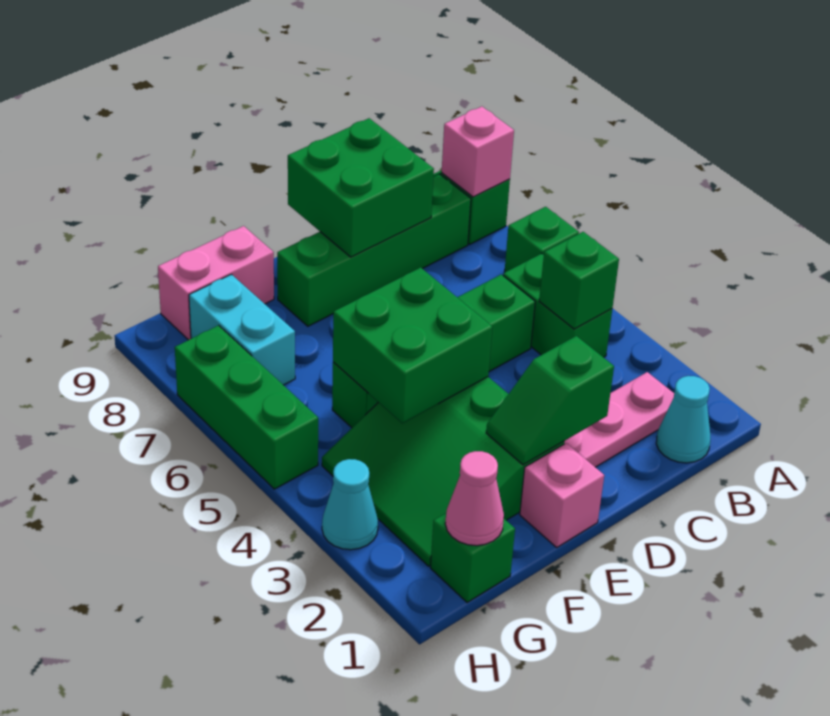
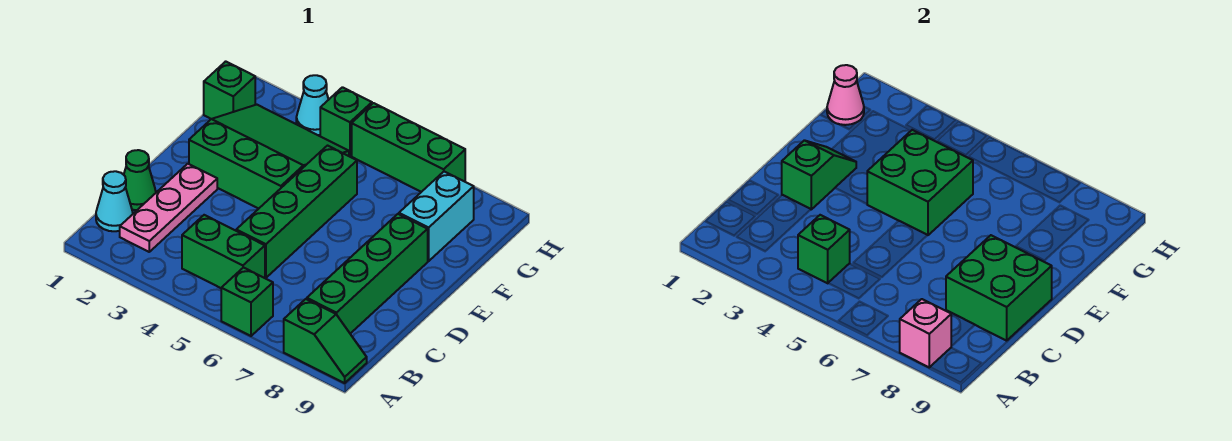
none -> green cone C1 level 1
pink brick E1 level 1 -> none
pink brick F9:G9 level 1 -> none
cyan brick G7:G8 level 1 -> cyan brick F8:G8 level 1
none -> green brick H4 level 1

